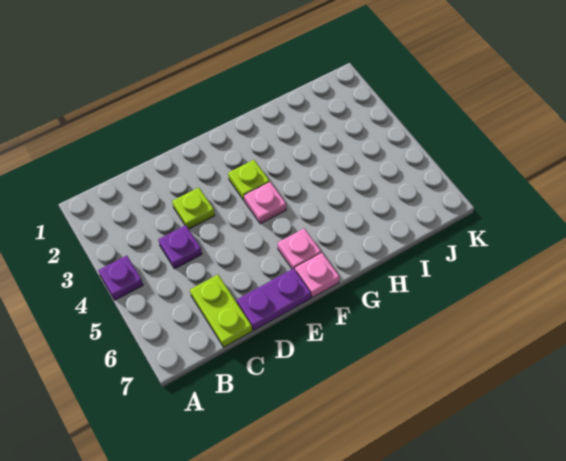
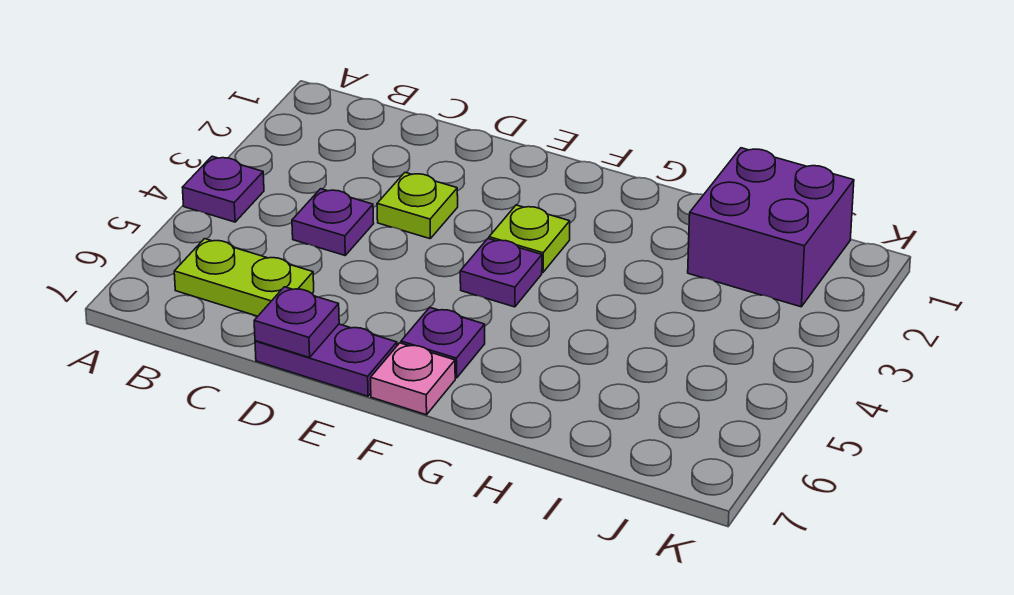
lime plate C6:C7 level 1 -> lime plate B6:C6 level 1
none -> purple plate D7 level 2
pink plate F4 level 1 -> purple plate F4 level 1
pink plate F6 level 1 -> purple plate F6 level 1
none -> purple brick I1:J2 level 1

